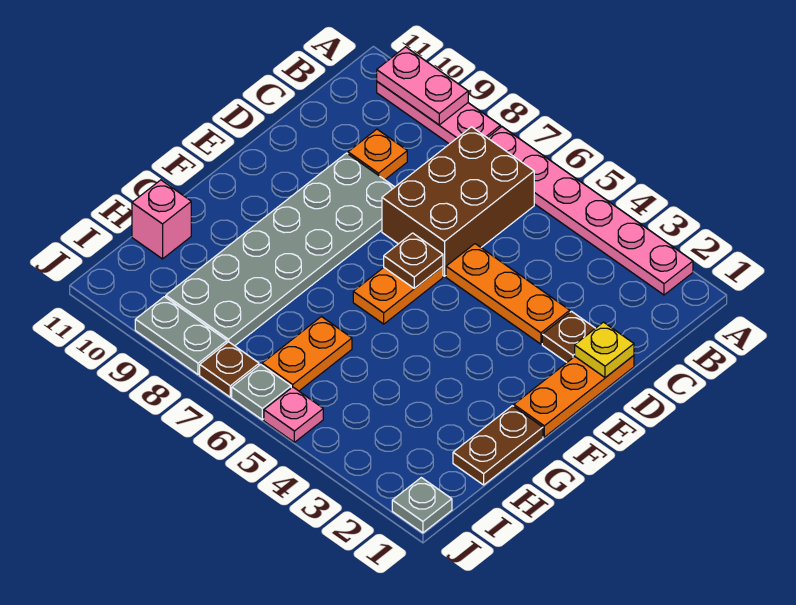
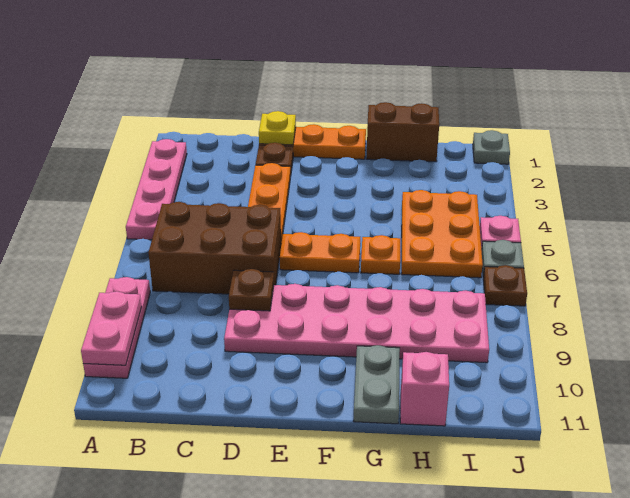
pink plate A2:A7 level 1 -> pink plate A2:A5 level 1
orange plate C9 level 1 -> orange plate G6 level 1
grey plate D8:I9 level 1 -> pink plate D8:I9 level 1
brown plate E6 level 2 -> brown plate D8 level 2
brown plate G1:H1 level 1 -> brown brick G1:H1 level 1
orange plate H6:I6 level 1 -> orange plate H4:I6 level 1
grey plate J8:J9 level 1 -> grey plate G10:G11 level 1

